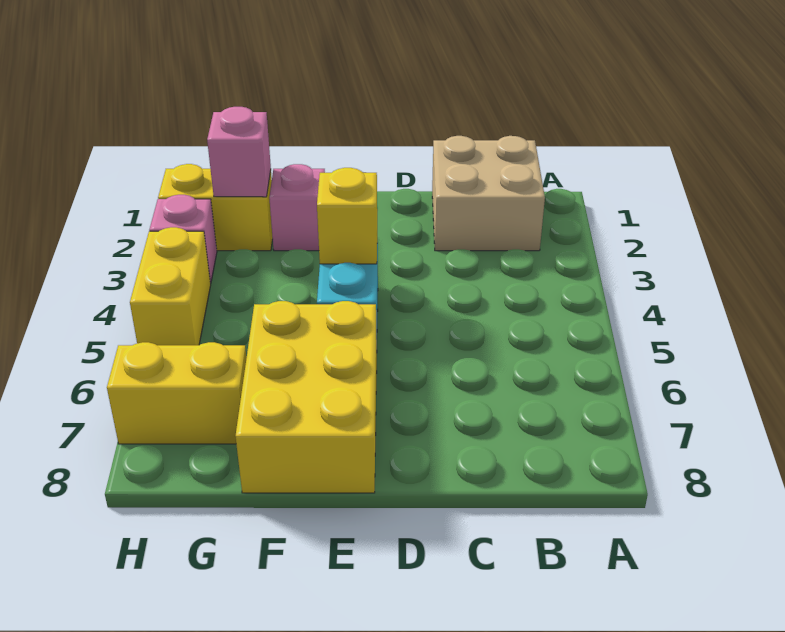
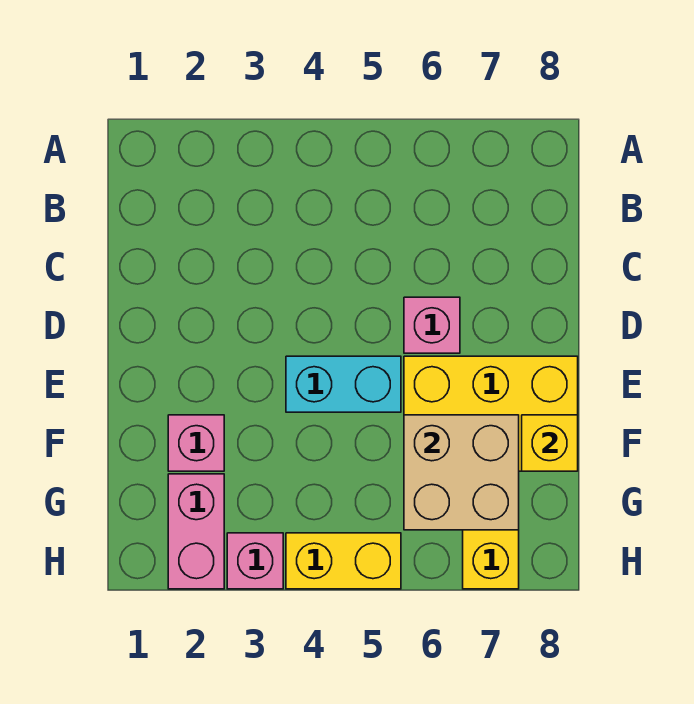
tan brick B1:C2 level 1 -> tan brick F6:G7 level 2
yellow brick E4 level 2 -> yellow brick F8 level 2
yellow brick G2:H2 level 1 -> pink brick G2:H2 level 1
pink brick G2 level 2 -> pink brick D6 level 1

